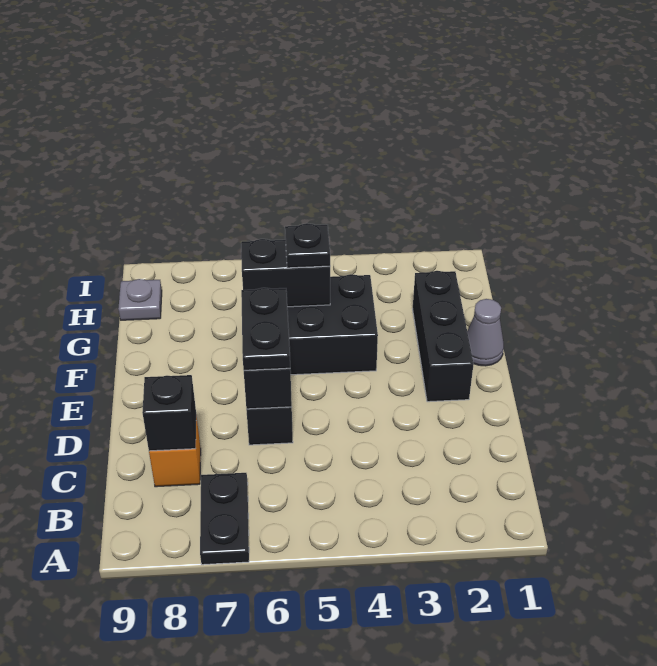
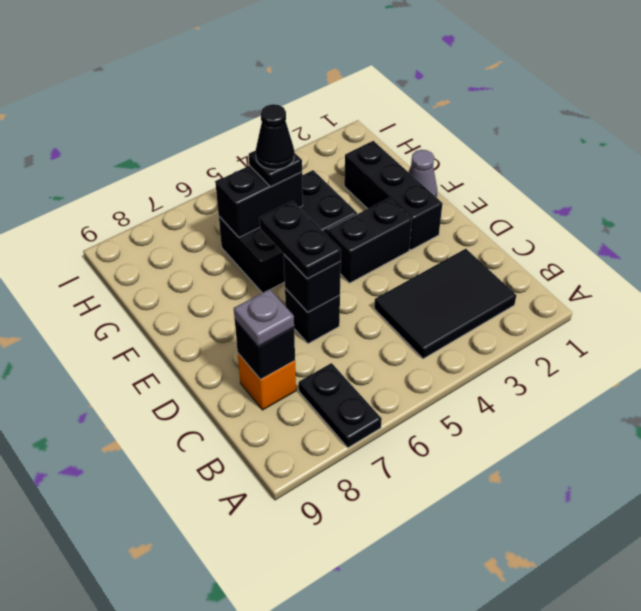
none -> black tile B2:C4 level 1
none -> black brick E3:E4 level 1
none -> black cone G5 level 4
grey plate H9 level 1 -> grey plate C8 level 3

